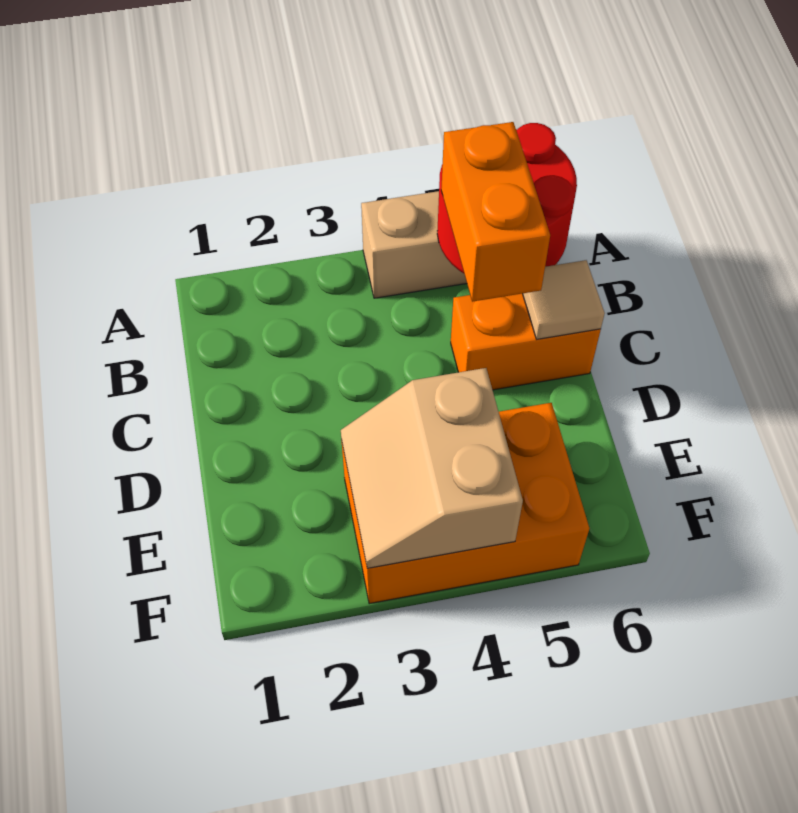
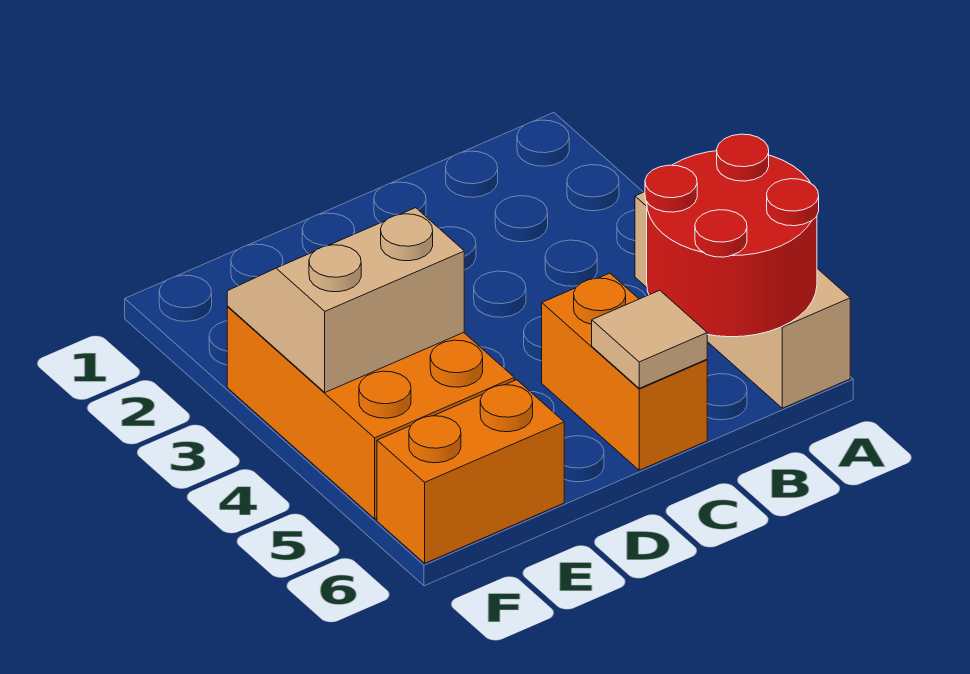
orange brick B5:C5 level 3 -> orange brick E6:F6 level 1

